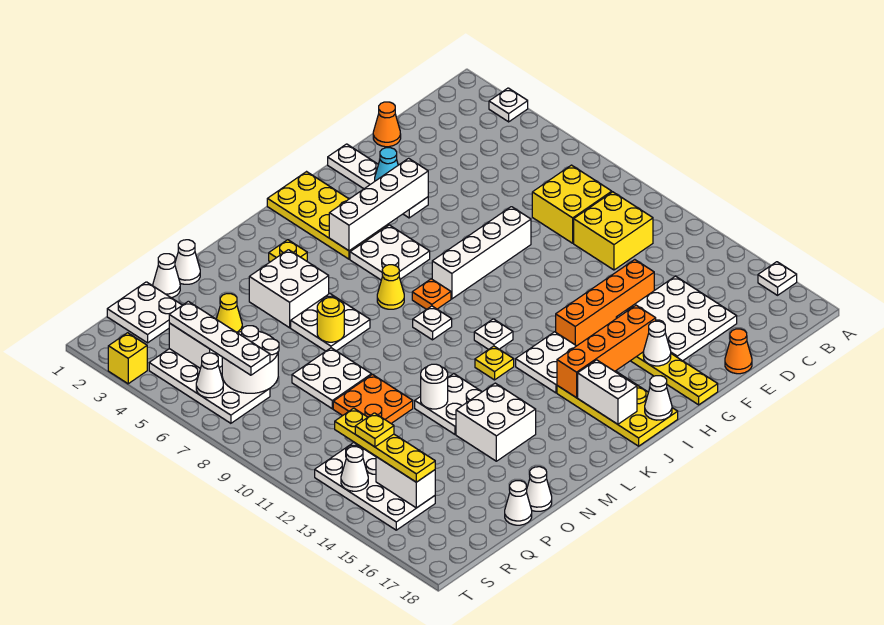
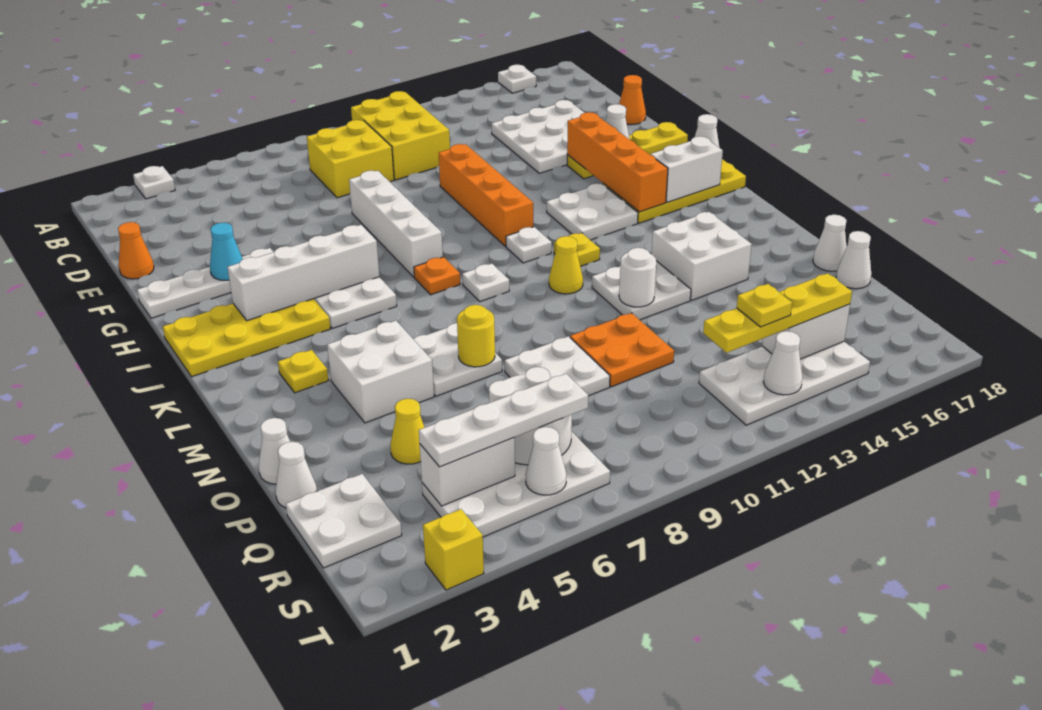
yellow brick C10:D11 level 1 -> yellow brick B10:D11 level 1
orange brick E13:H13 level 1 -> orange brick F11:I11 level 1
white brick G4:J4 level 2 -> white brick I3:I6 level 2
yellow cone K7 level 1 -> yellow cone L11 level 1

